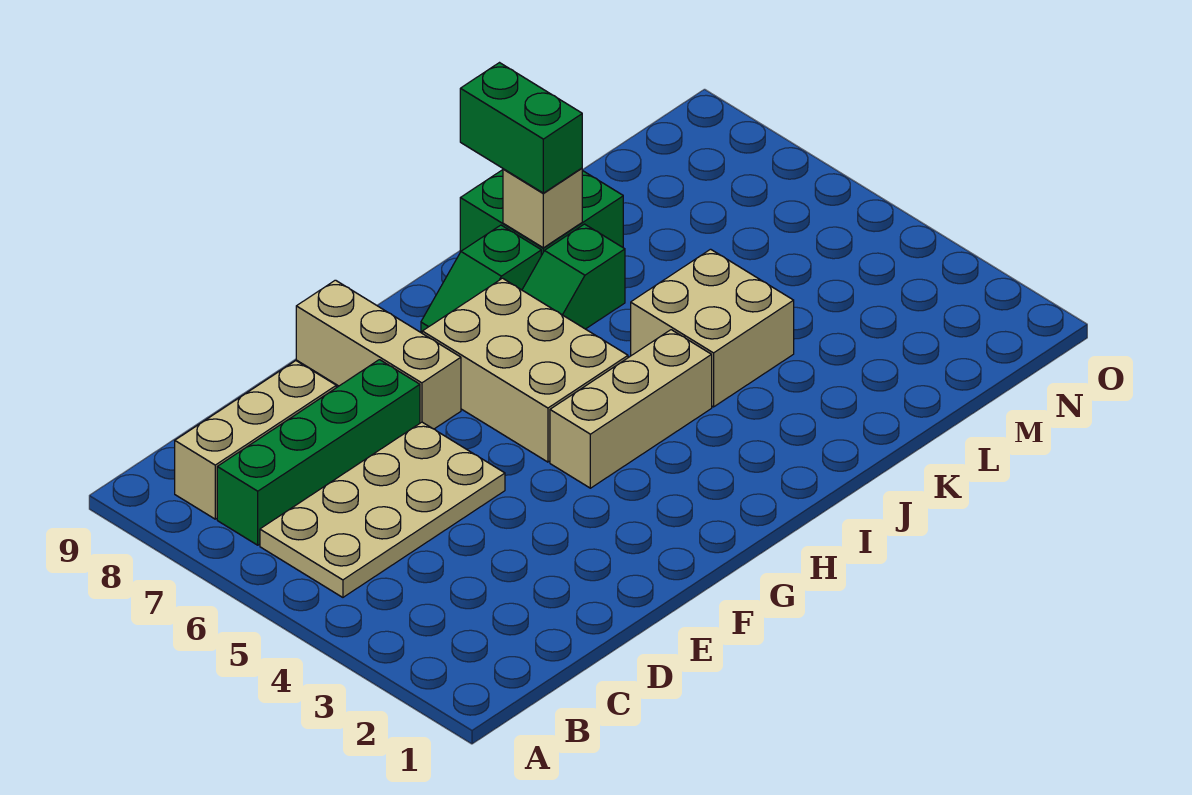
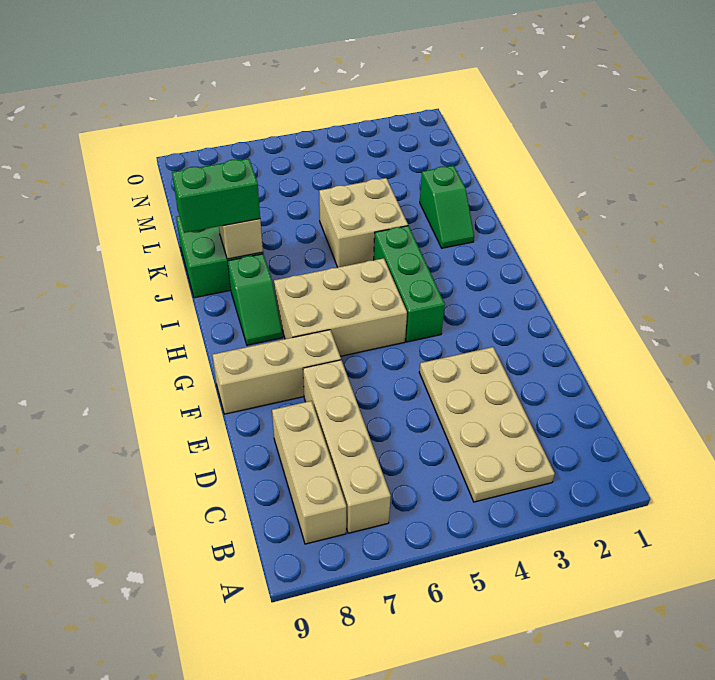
tan plate B5:E6 level 1 -> tan plate B3:E4 level 1
green brick B7:E7 level 1 -> tan brick B7:E7 level 1
tan brick G4:I4 level 1 -> green brick G4:I4 level 1
green slope I7:J7 level 1 top J -> green slope J2:K2 level 1 top K

